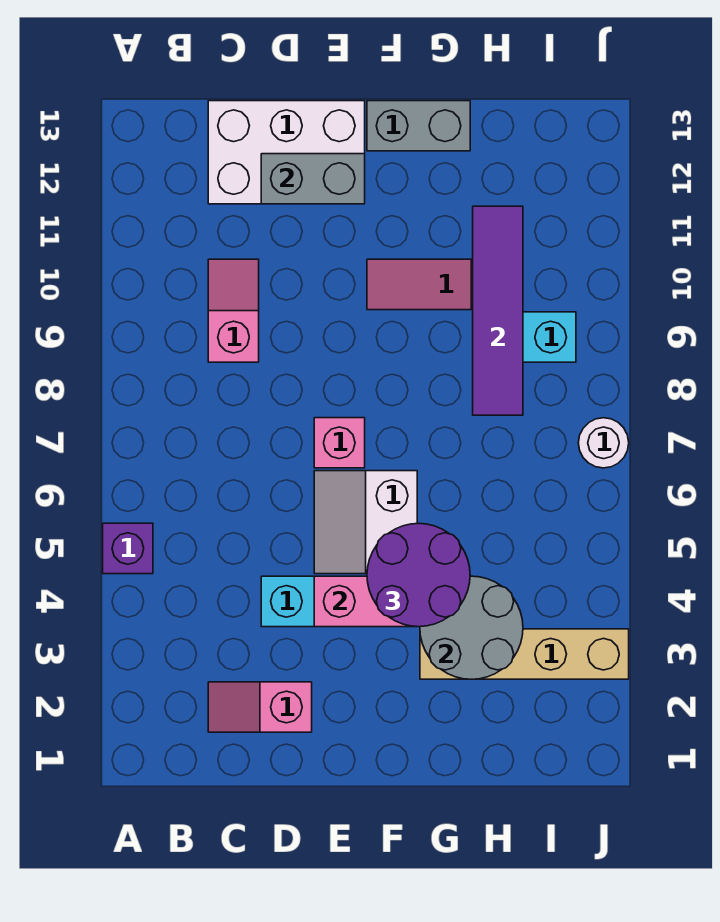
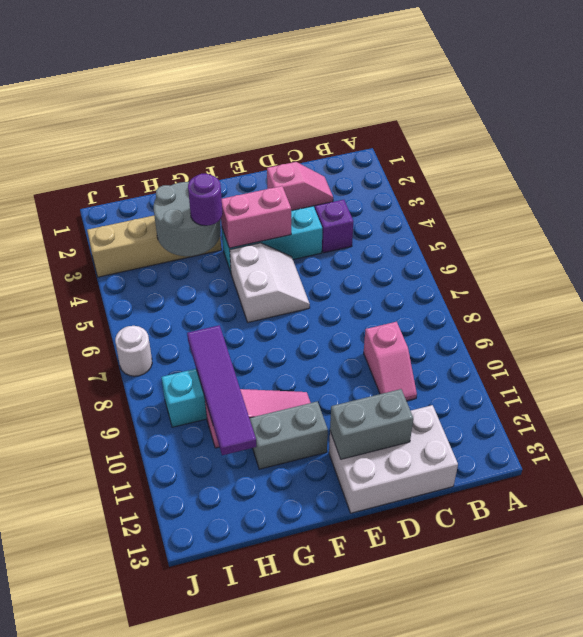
purple brick A5 level 1 -> purple brick C4 level 1
pink brick E7 level 1 -> none
purple round brick F4:G5 level 3 -> purple round brick G4 level 3
grey brick F13:G13 level 1 -> grey brick F11:G11 level 1

